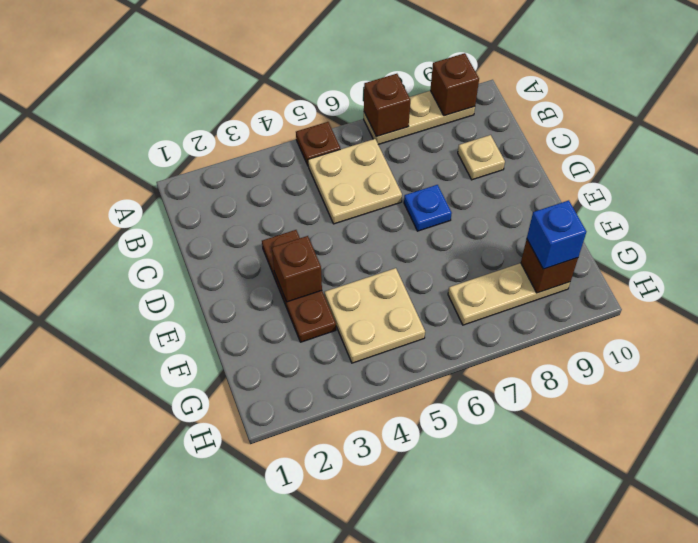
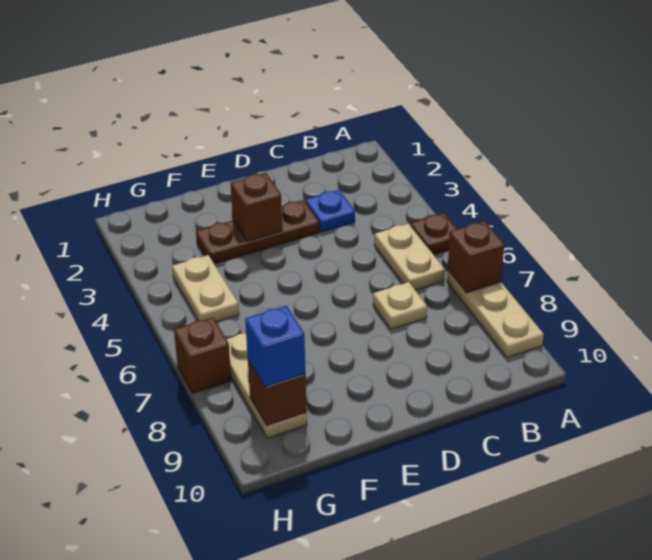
brown brick A9 level 2 -> brown brick H7 level 1
tan plate B5:C6 level 1 -> tan plate B5:B6 level 1
tan plate C9 level 1 -> tan plate C7 level 1
blue plate D7 level 1 -> blue plate C3 level 1
tan plate F4:G5 level 1 -> tan plate G4:G5 level 1

